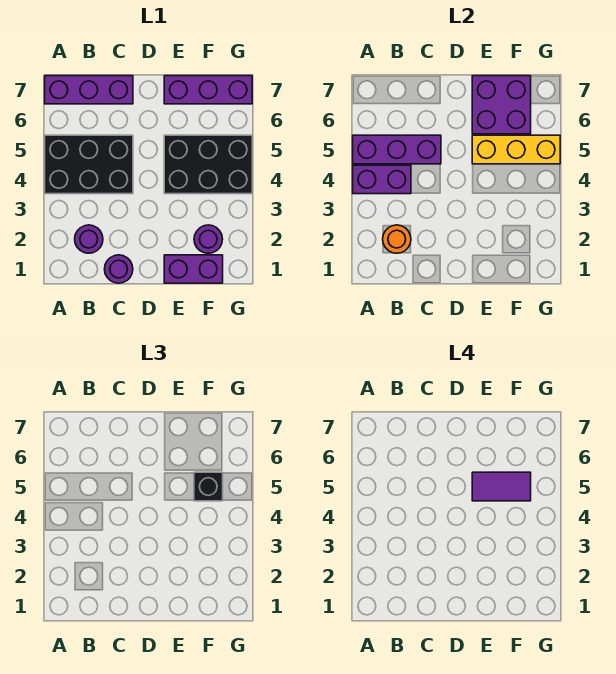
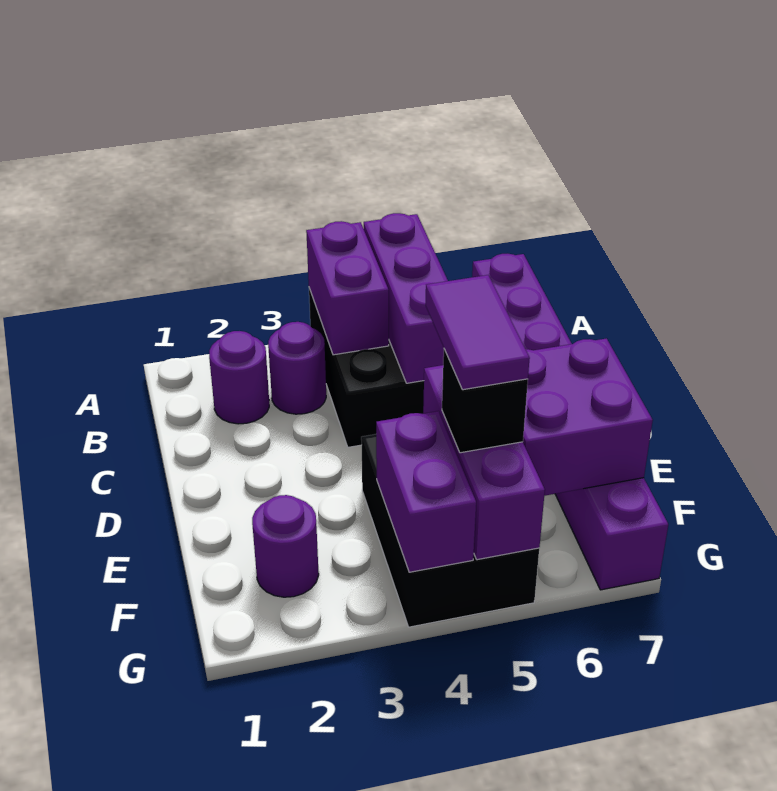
orange round brick B2 level 2 -> none
purple round brick C1 level 1 -> purple round brick B3 level 1
purple brick E1:F1 level 1 -> purple brick F4:G4 level 2
yellow brick E5:G5 level 2 -> purple brick E5:G5 level 2

